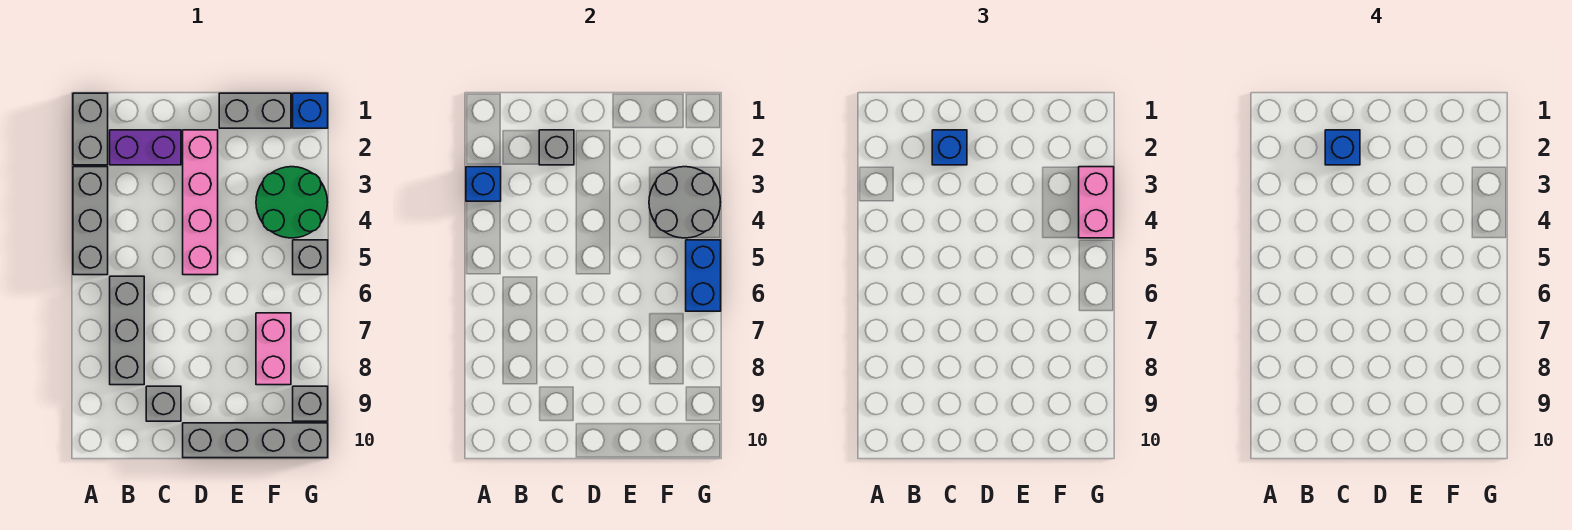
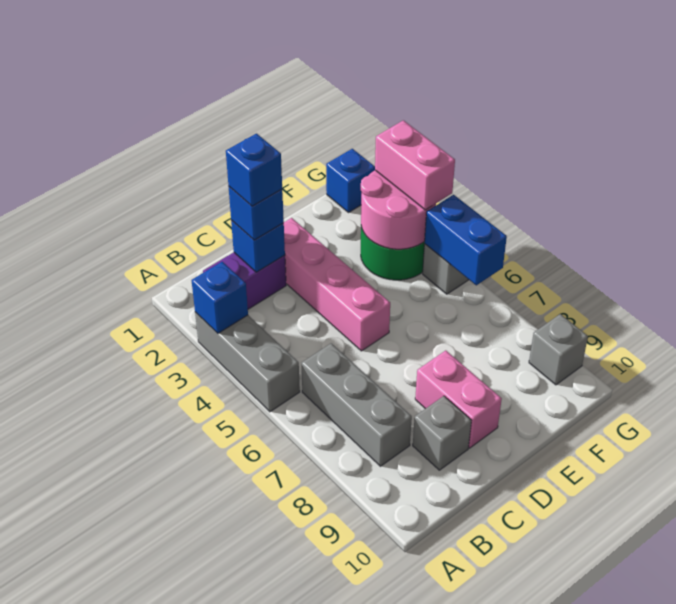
grey brick A1:A2 level 1 -> none
grey brick C2 level 2 -> blue brick C2 level 2
grey brick D10:G10 level 1 -> none
grey brick E1:F1 level 1 -> none
grey round brick F3:G4 level 2 -> pink round brick F3:G4 level 2
pink brick F7:F8 level 1 -> pink brick D8:D9 level 1

